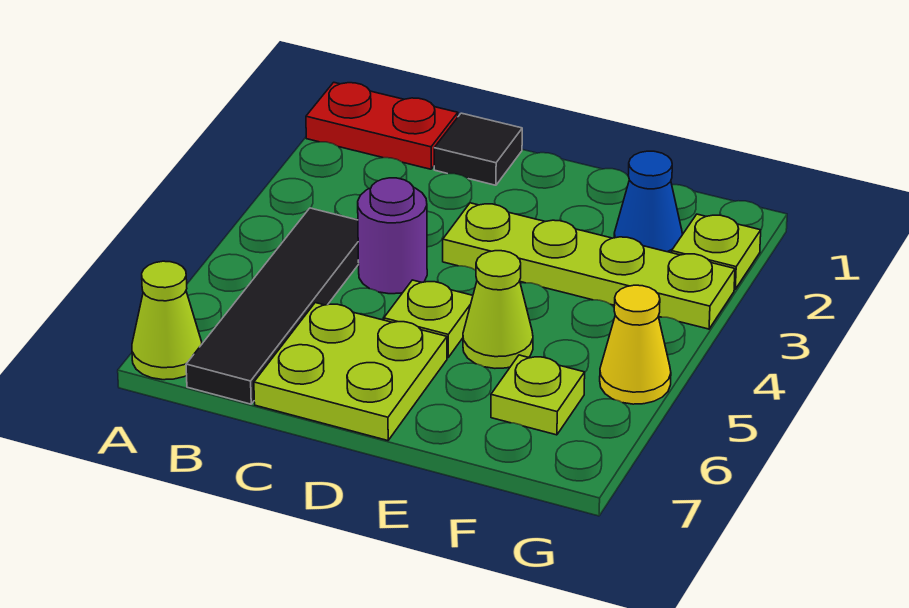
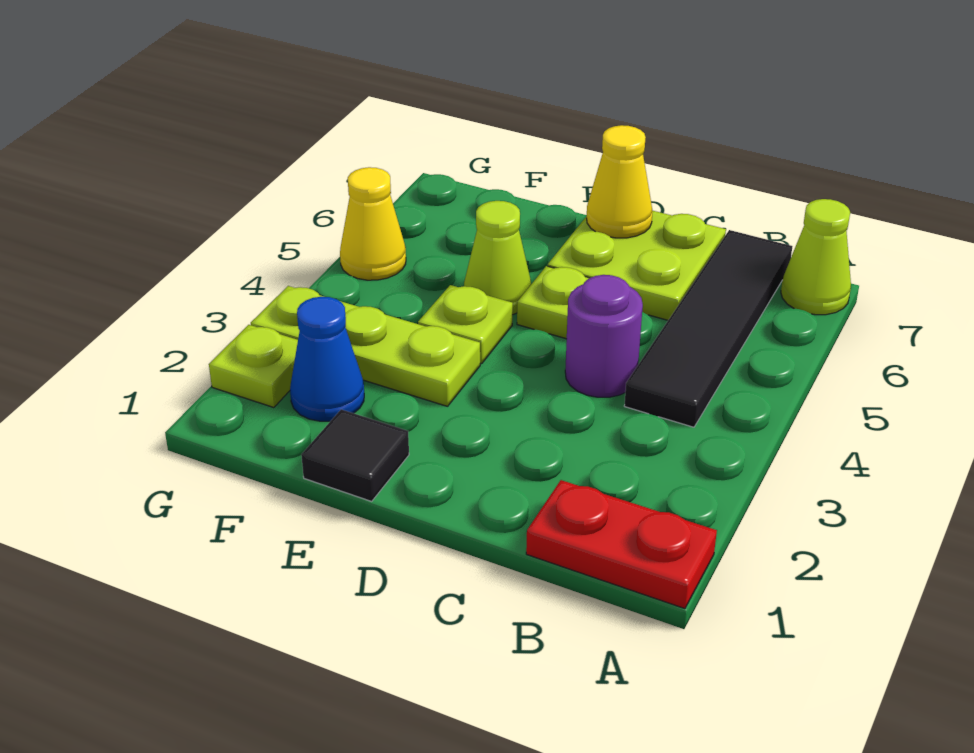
black tile C1 level 1 -> black tile E1 level 1
lime plate D3:G3 level 1 -> lime plate E3:G3 level 1
none -> yellow cone D7 level 2
lime plate F6 level 1 -> lime plate E4 level 1

